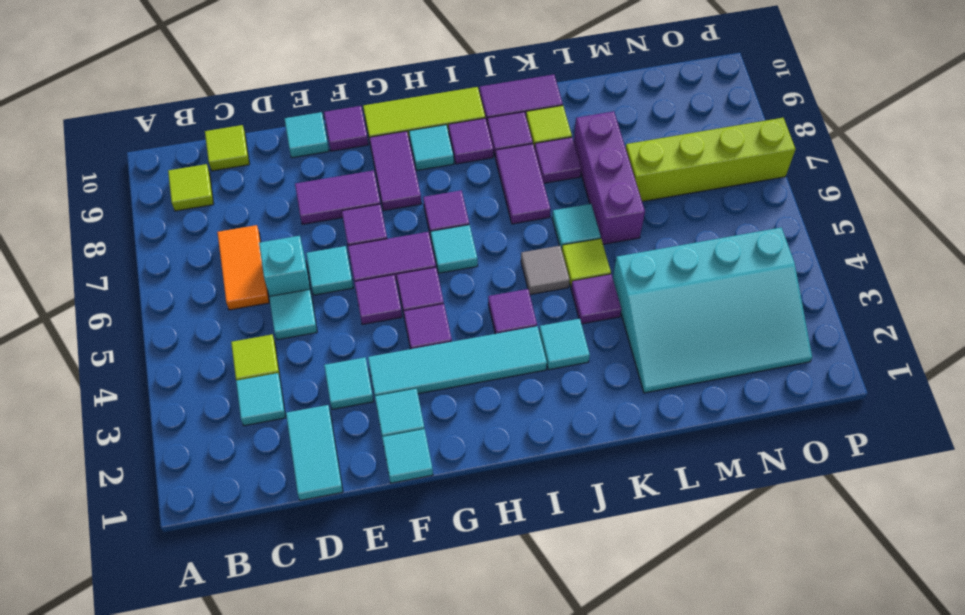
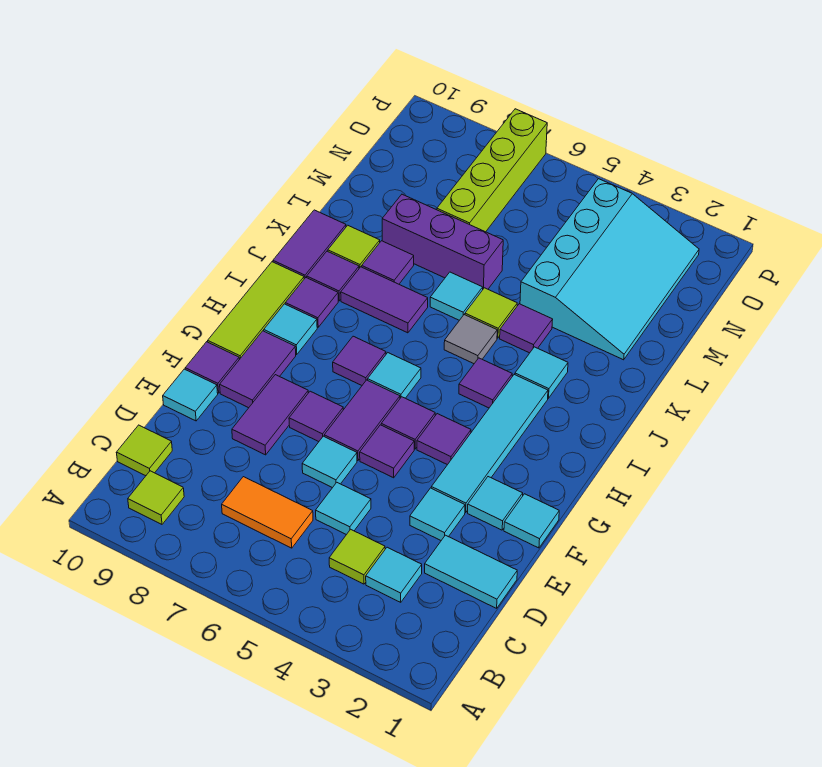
cyan brick D6 level 1 -> none
purple tile G8:G9 level 1 -> purple tile F9:G9 level 1

